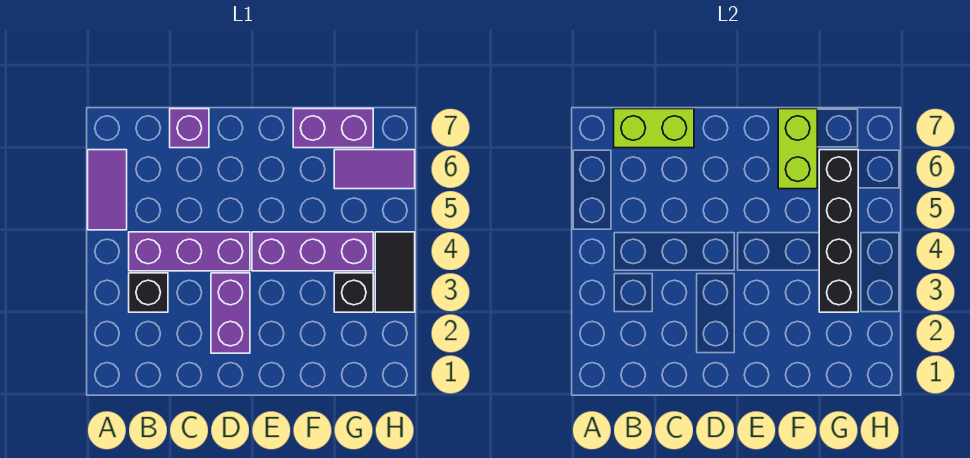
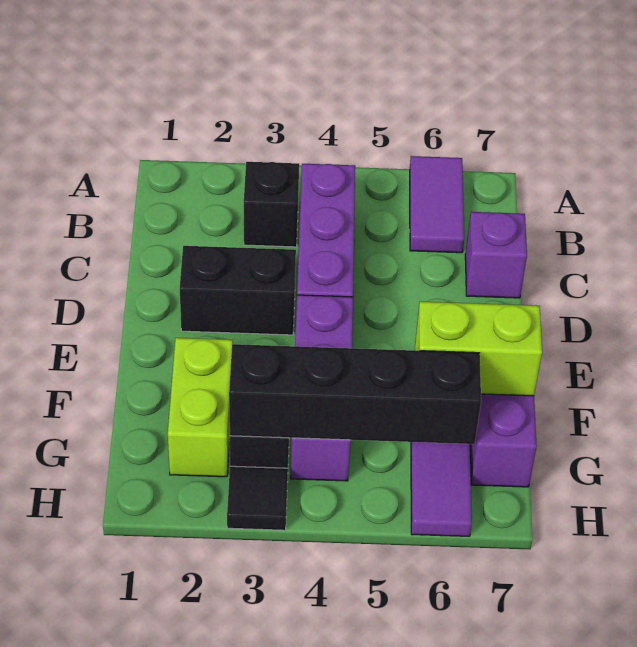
purple tile A5:A6 level 1 -> purple tile A6:B6 level 1
lime brick B7:C7 level 2 -> lime brick F2:G2 level 1
purple brick D2:D3 level 1 -> black brick D2:D3 level 1
black tile H3:H4 level 1 -> black tile H3 level 1

